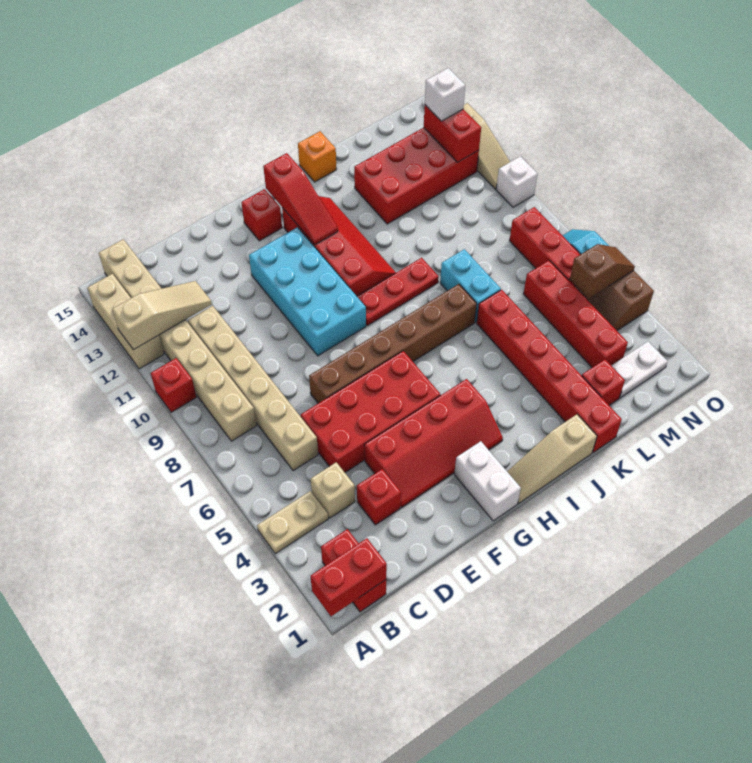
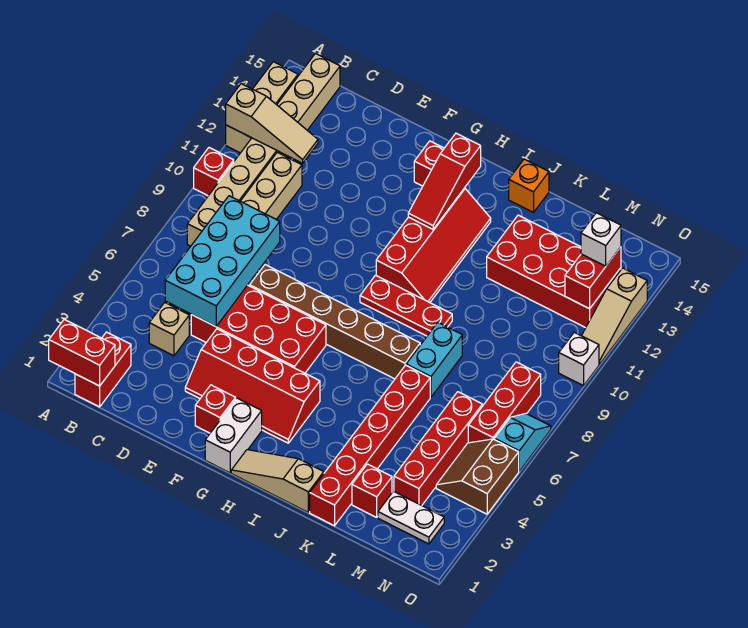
tan plate A4:B4 level 1 -> none
red brick D3 level 1 -> red brick F2 level 1
cyan brick F9:G12 level 1 -> cyan brick C5:D8 level 2
brown slope N5:O5 level 2 top N -> none

